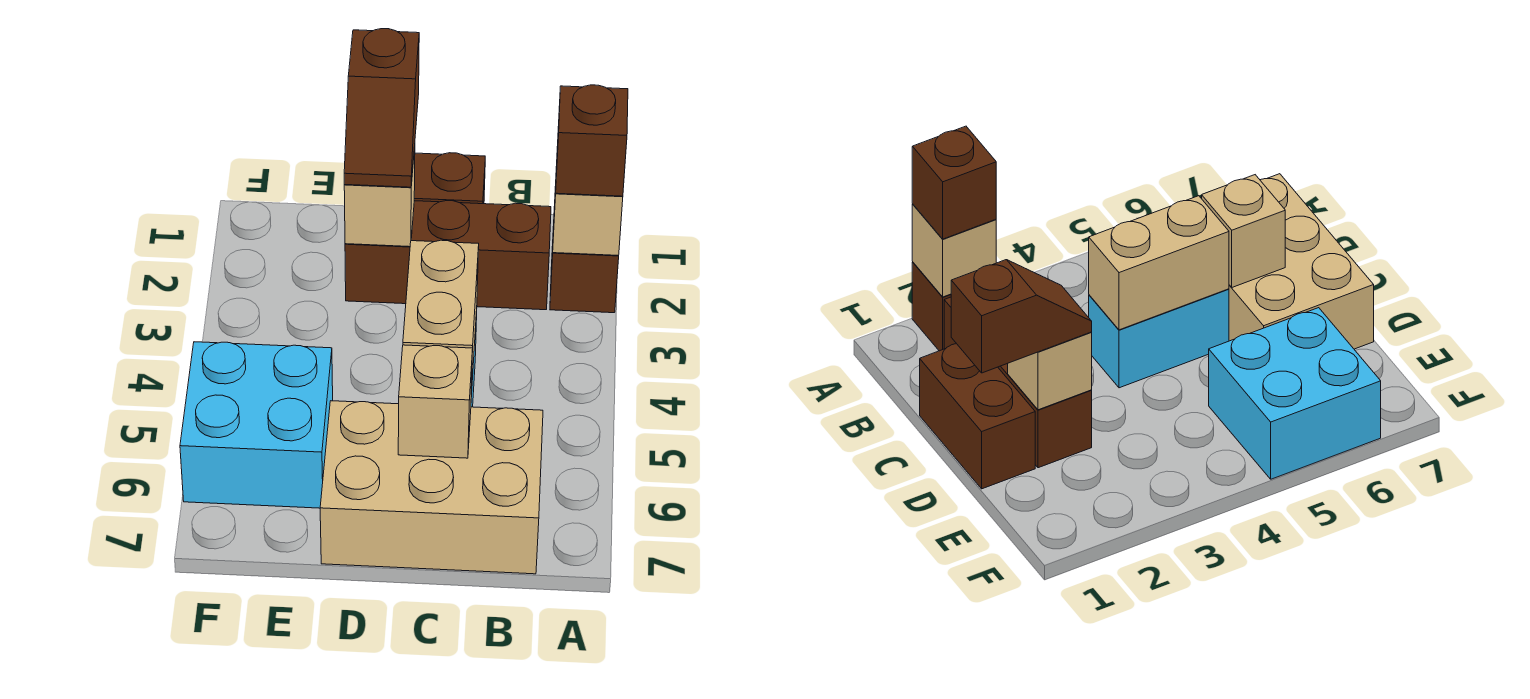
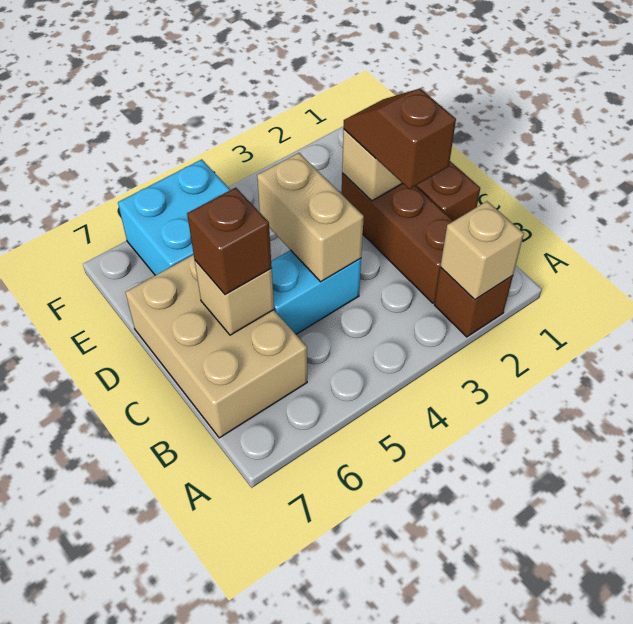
brown brick A2 level 3 -> brown brick C6 level 3
tan brick C4:C5 level 2 -> tan brick C4:D4 level 2
brown slope D1:D2 level 3 top 1 -> brown slope C2:D2 level 3 top C

